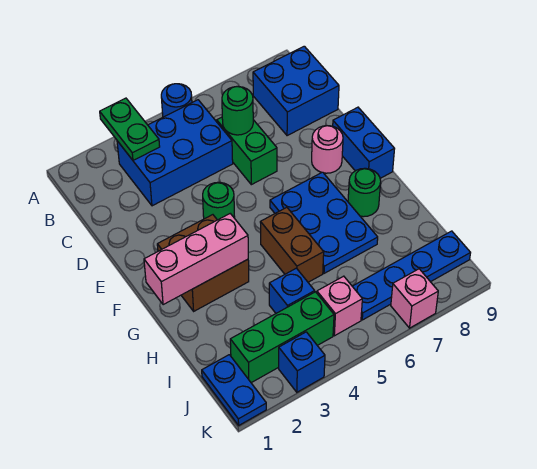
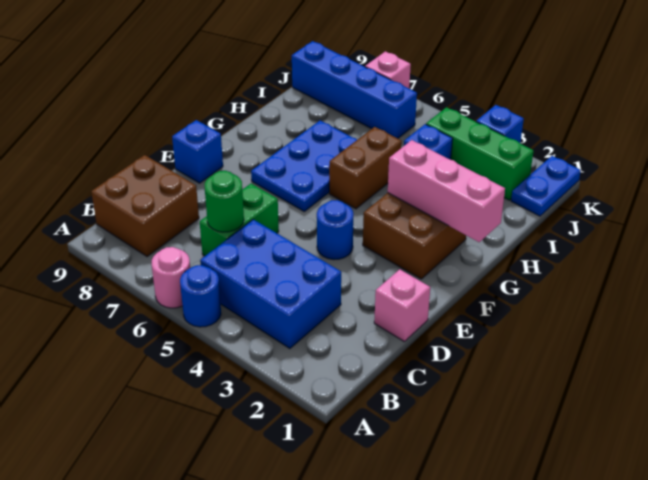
green plate A3:B3 level 2 -> none
blue brick B8:C9 level 1 -> brown brick B8:C9 level 1
green round brick E4 level 1 -> blue round brick E4 level 1
pink round brick E8 level 1 -> pink round brick A6 level 1
blue brick E9:F9 level 1 -> blue brick E9 level 1
green round brick G8 level 1 -> none
pink brick J5 level 1 -> pink brick D1 level 1
blue plate J6:J9 level 1 -> blue brick J6:J9 level 1

